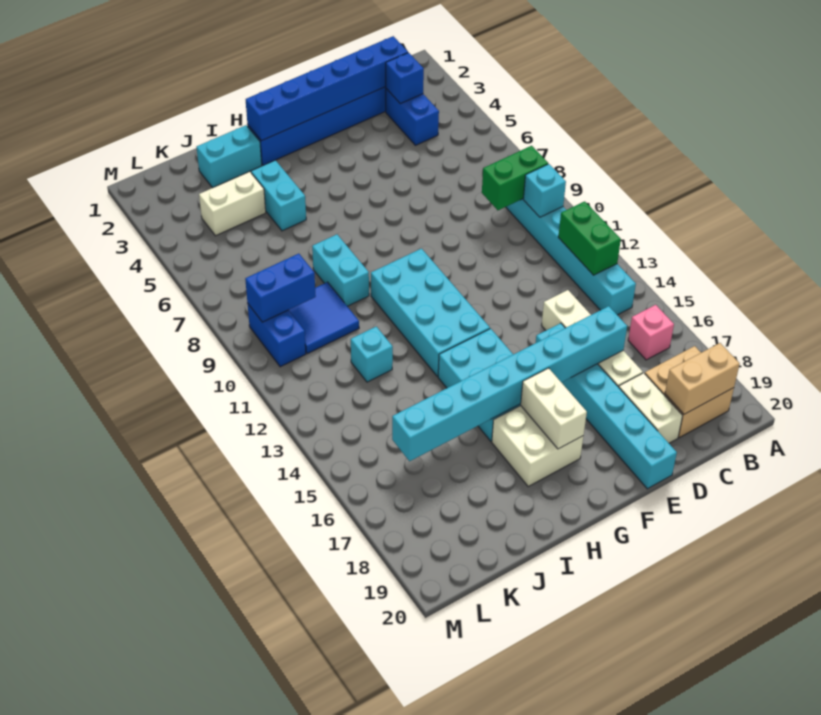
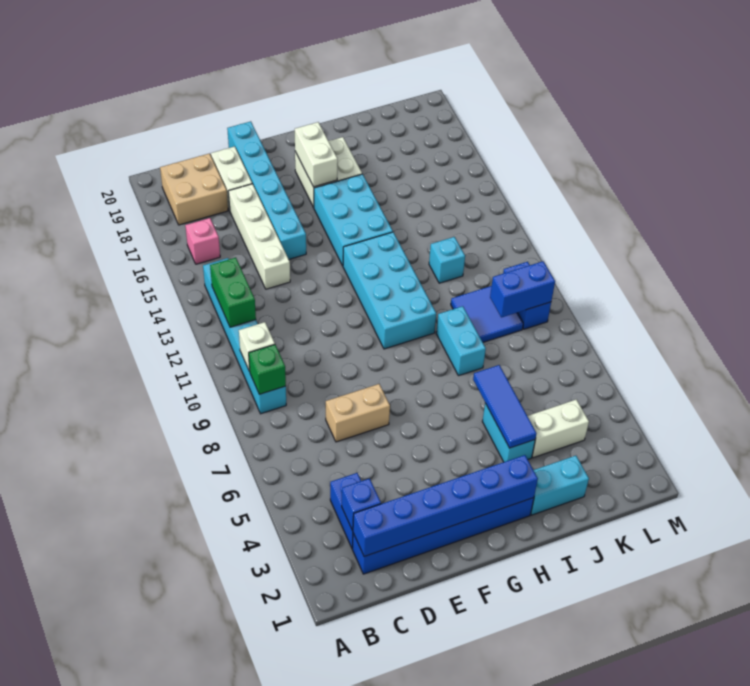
green brick B9:C9 level 2 -> green brick B9 level 2
cyan brick B10 level 2 -> white brick B10 level 2
tan brick B19:C19 level 2 -> tan brick D7:E7 level 1
cyan brick D16:K16 level 2 -> none
none -> blue tile I4:I6 level 2

